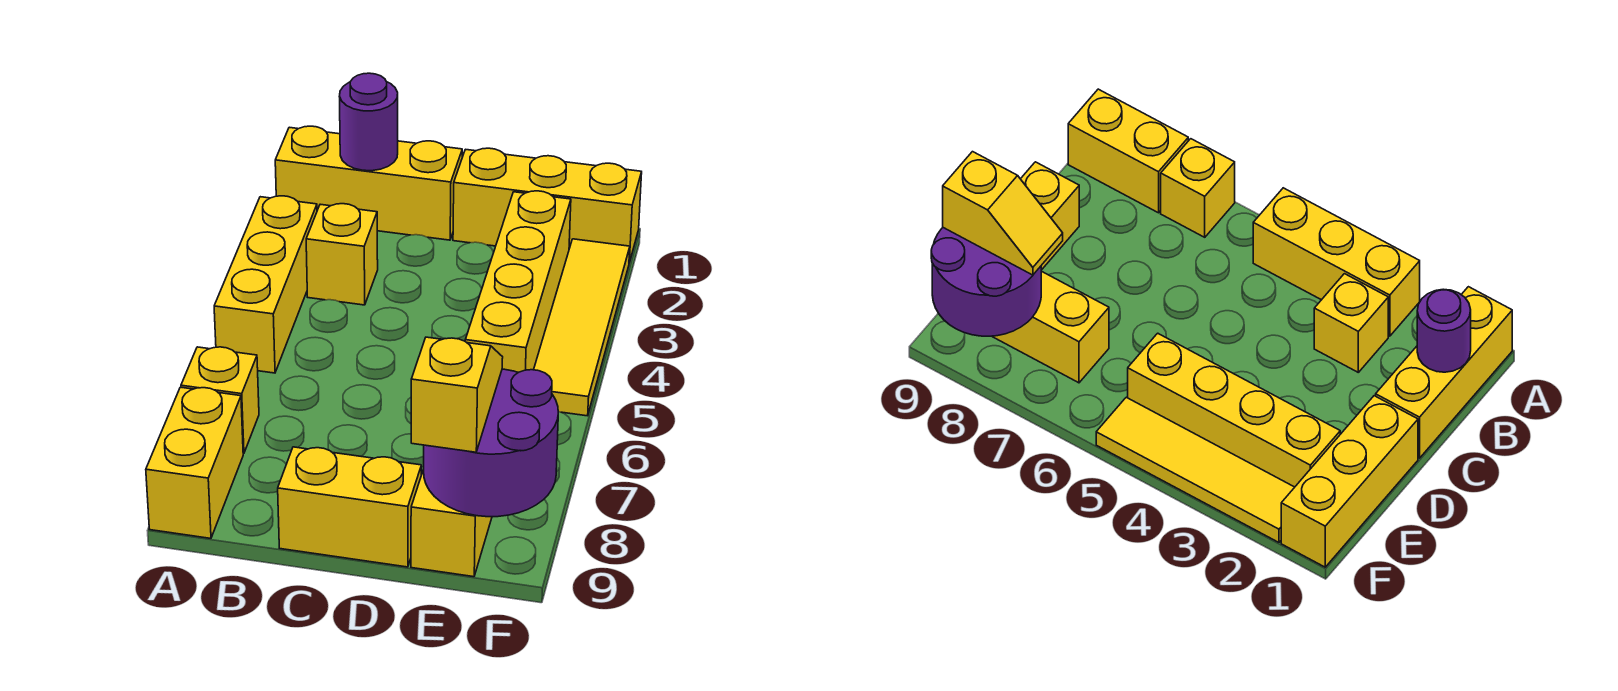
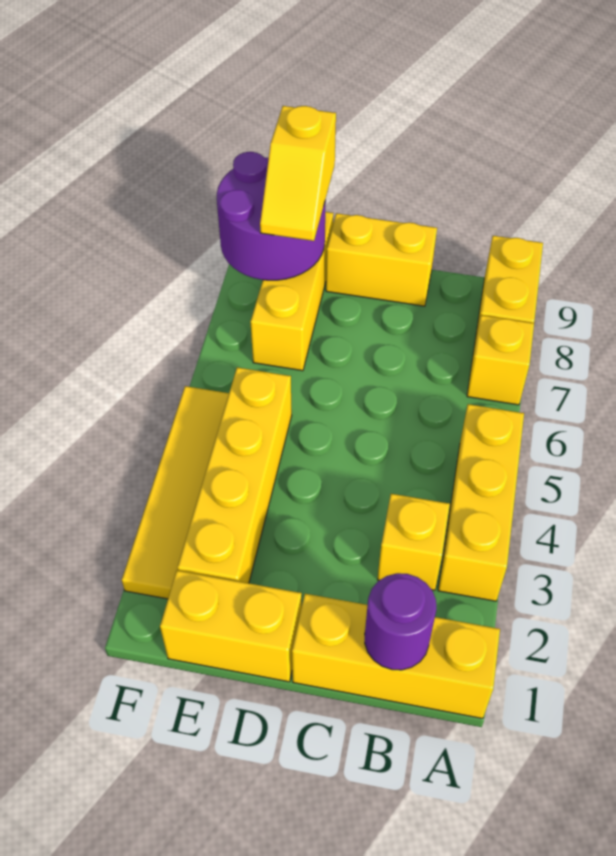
yellow brick D1:F1 level 1 -> yellow brick D1:E1 level 1

